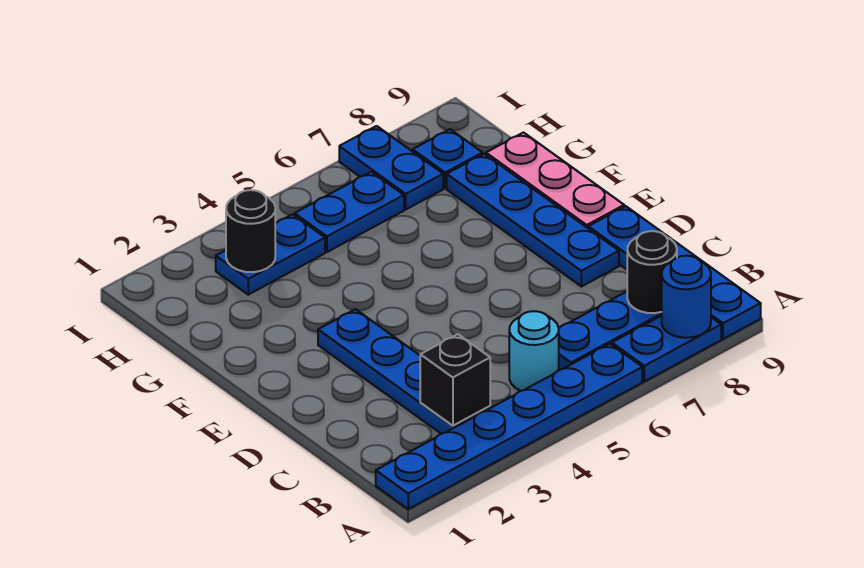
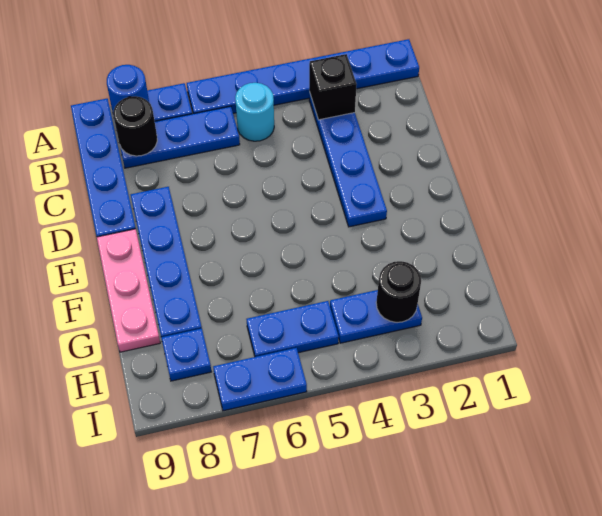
blue plate H7:I7 level 1 -> blue plate I6:I7 level 1

